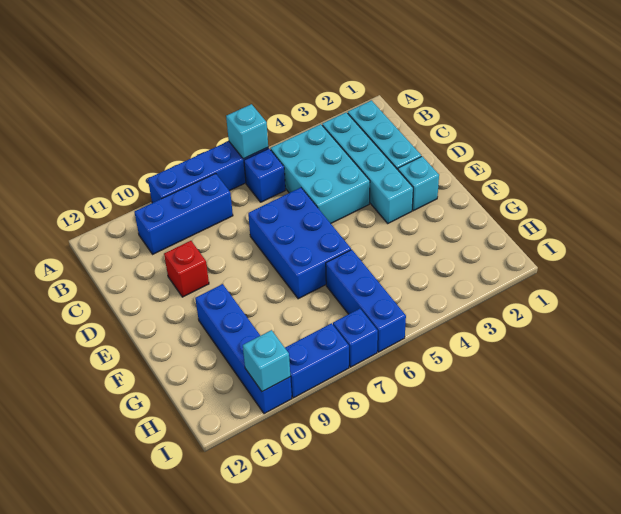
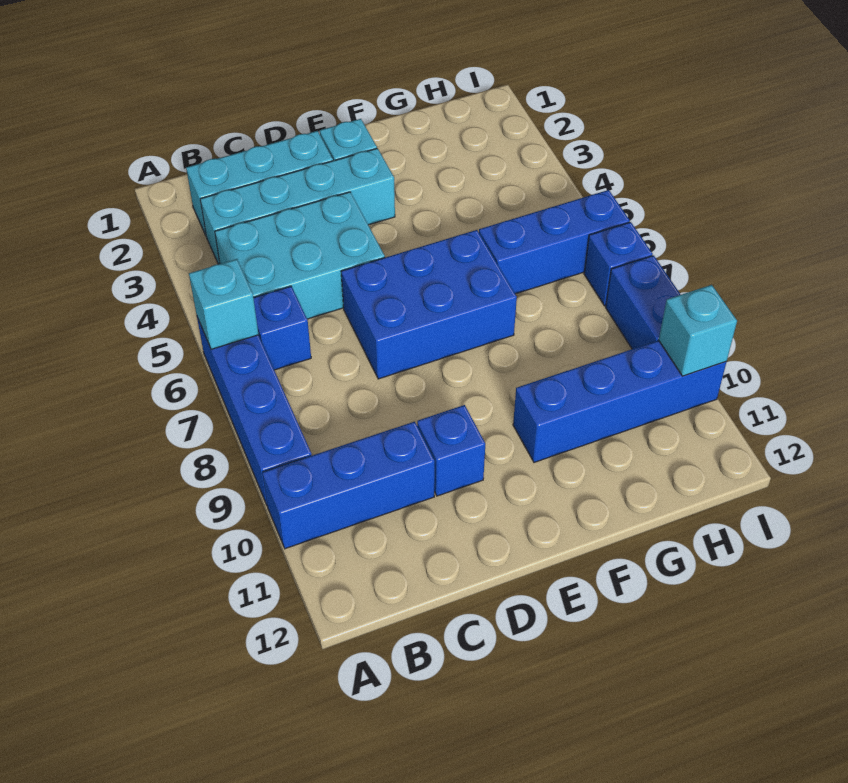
blue brick B8:B10 level 1 -> blue brick A10:C10 level 1
red brick D10 level 1 -> blue brick D10 level 1

